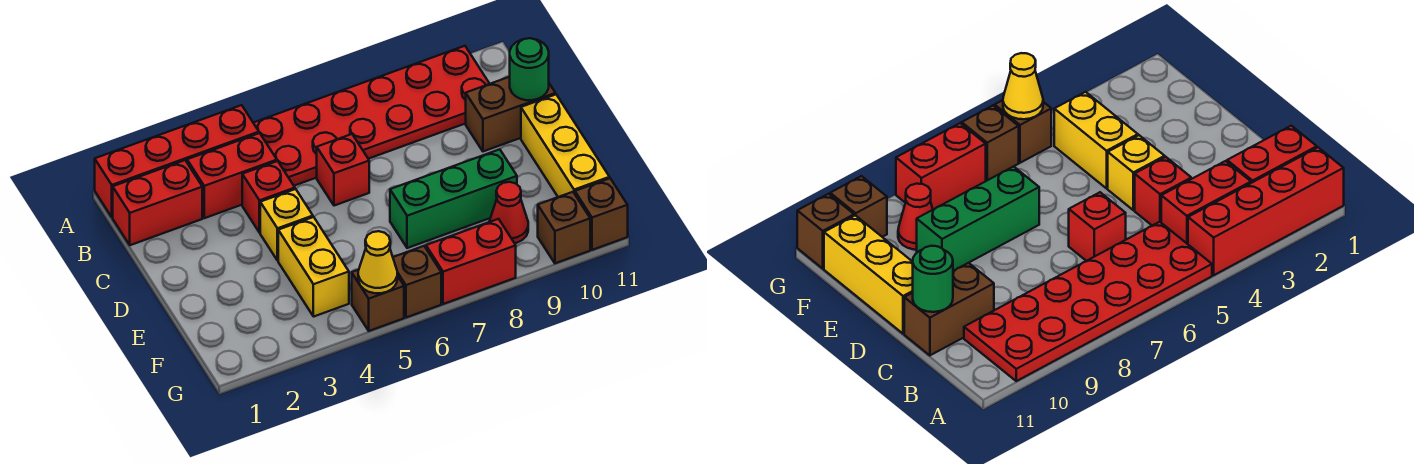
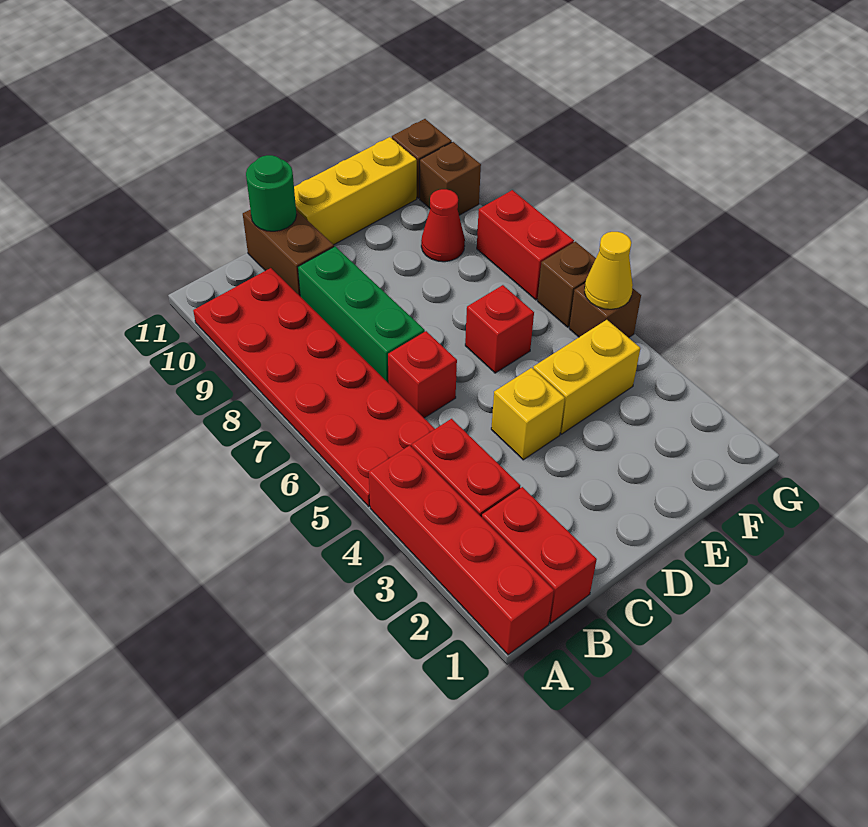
red brick C4 level 1 -> red brick E6 level 1
green brick E7:E9 level 1 -> green brick C7:C9 level 1

